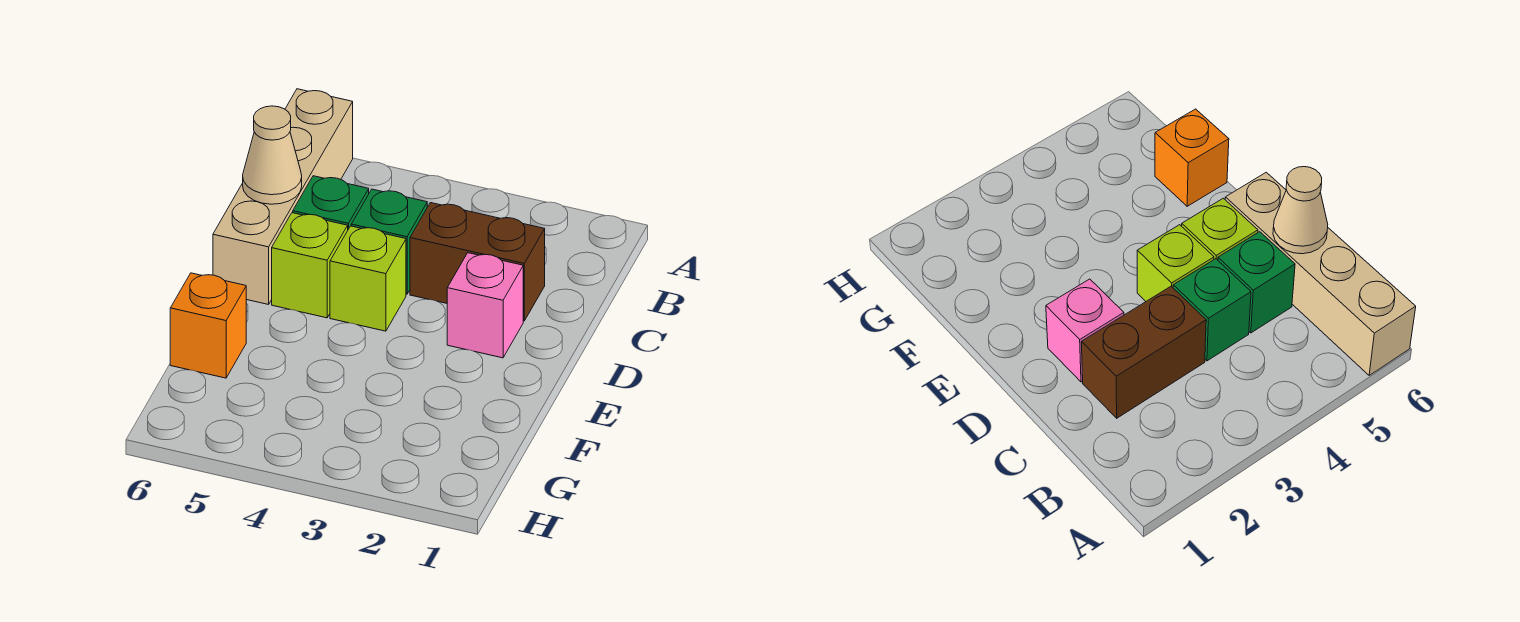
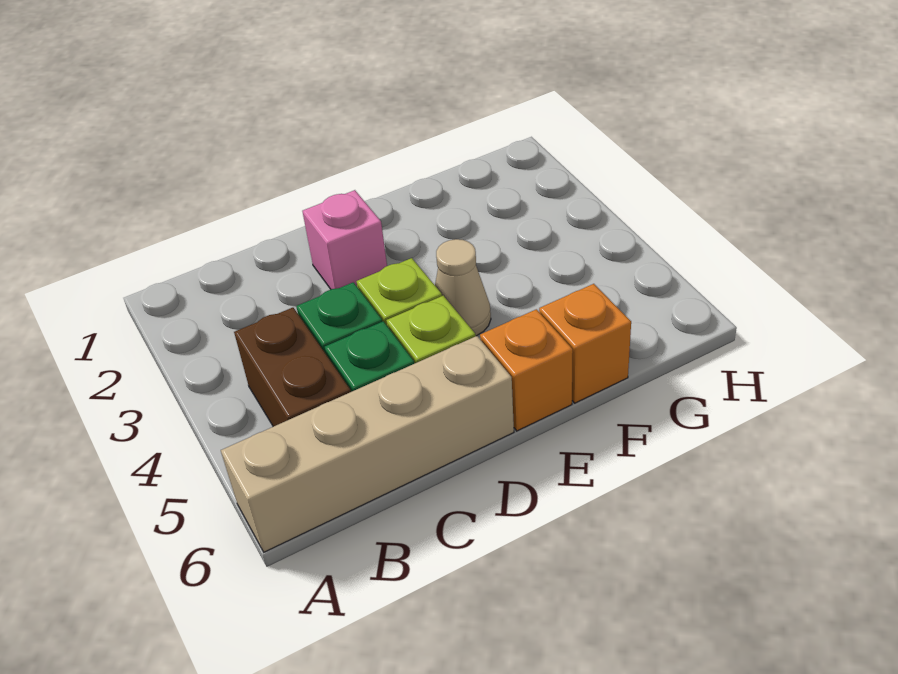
brown brick C2:C3 level 1 -> brown brick B4:B5 level 1
tan cone C6 level 2 -> tan cone E4 level 1
none -> orange brick E6 level 1

